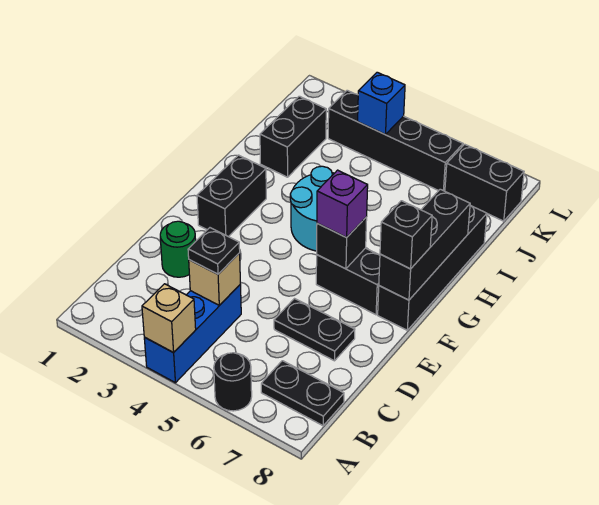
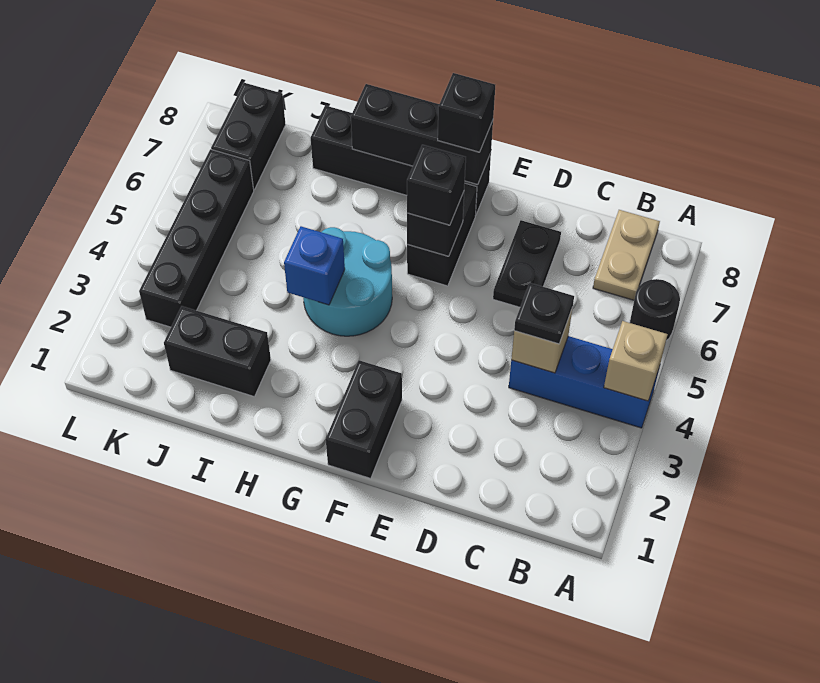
black plate B7:B8 level 1 -> tan plate B7:B8 level 1
green round brick D2 level 1 -> none
black brick F2:G2 level 1 -> black brick F1:F2 level 1
purple brick F6 level 3 -> black brick F6 level 3
blue brick K4 level 2 -> blue brick H4 level 2

